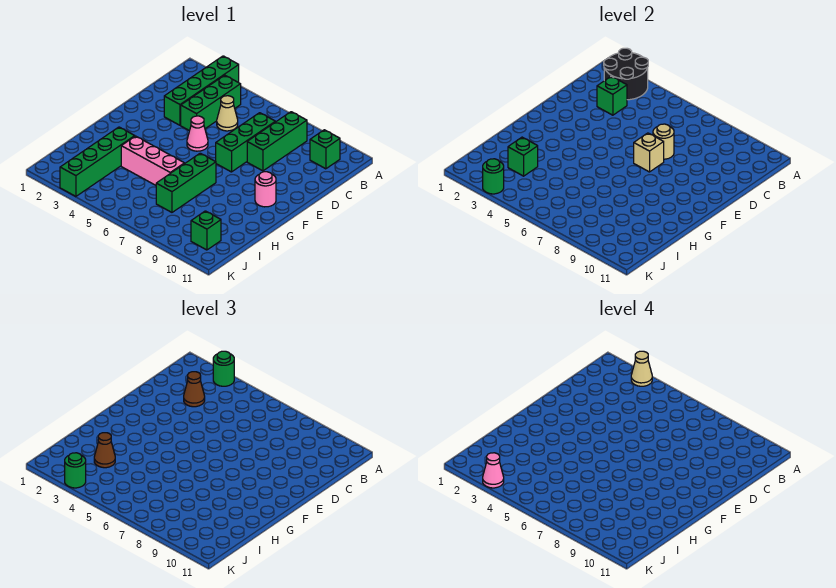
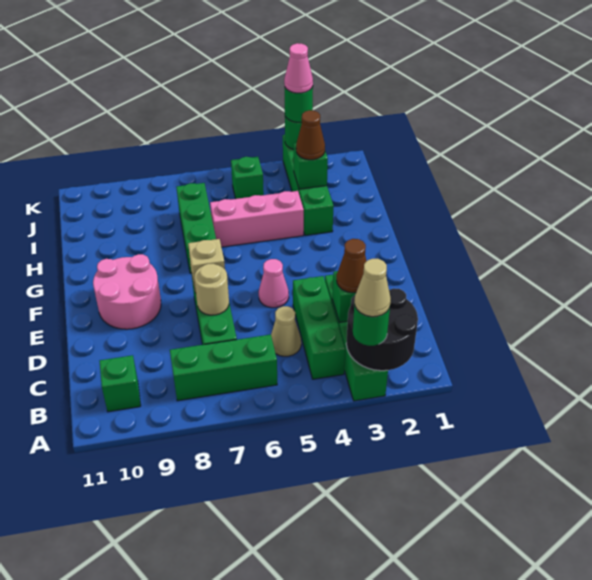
green brick B8:D8 level 1 -> green brick B6:B8 level 1
pink round brick F10 level 1 -> pink round brick E9:F10 level 1
green brick J10 level 1 -> green brick J5 level 1

